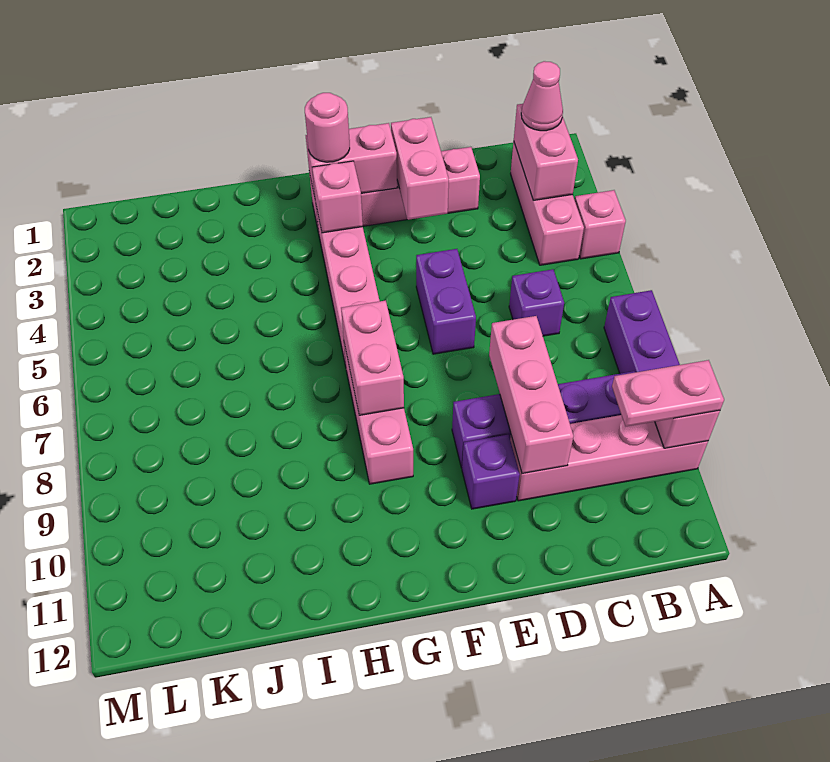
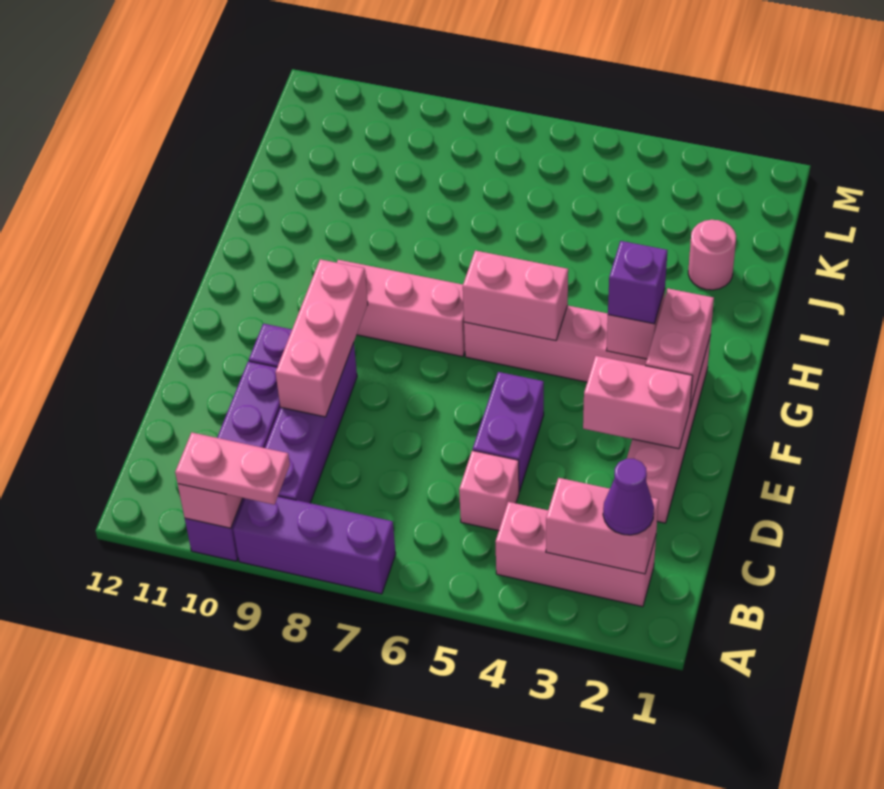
pink brick A4 level 1 -> pink brick C5 level 1
pink brick A10:D10 level 1 -> purple brick A10:D10 level 1
pink plate A10:B10 level 3 -> pink plate A9:A10 level 3
pink cone B2 level 3 -> purple cone B2 level 3
purple brick C6 level 1 -> purple brick G3 level 3
pink brick D8:D10 level 2 -> pink brick D9:F9 level 2
purple brick E5:E6 level 1 -> purple brick D5:E5 level 1
pink round brick G2 level 3 -> pink round brick J2 level 1
pink brick G7:G8 level 2 -> pink brick G5:G6 level 2

